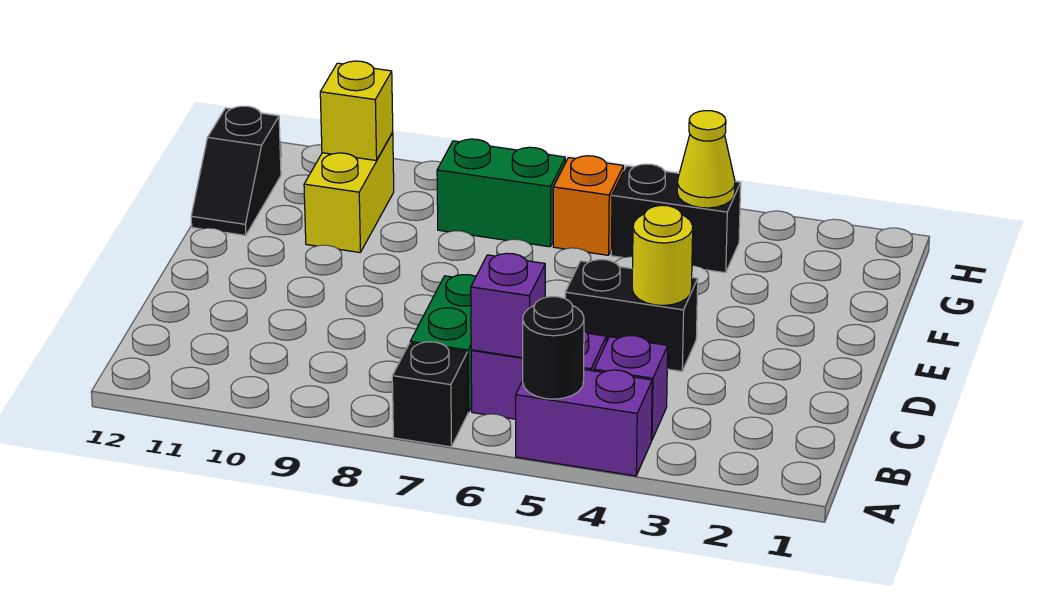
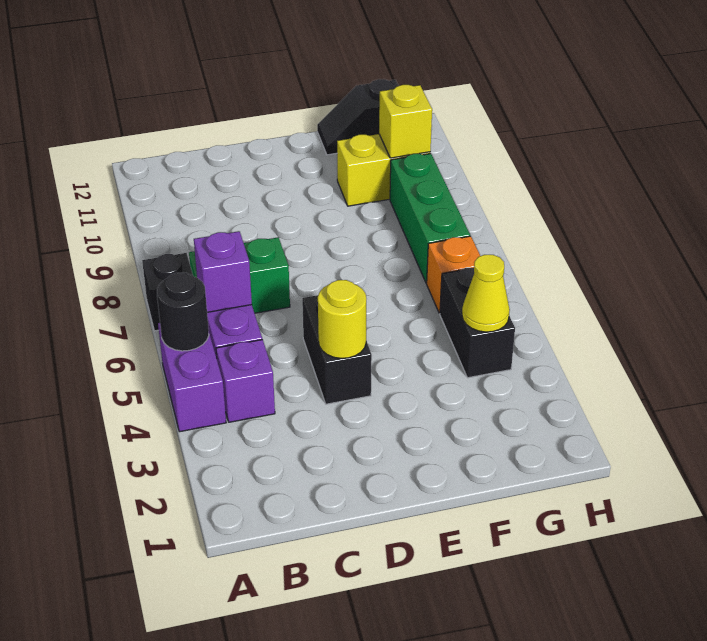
green brick G7:G8 level 1 -> green brick G7:G9 level 1

